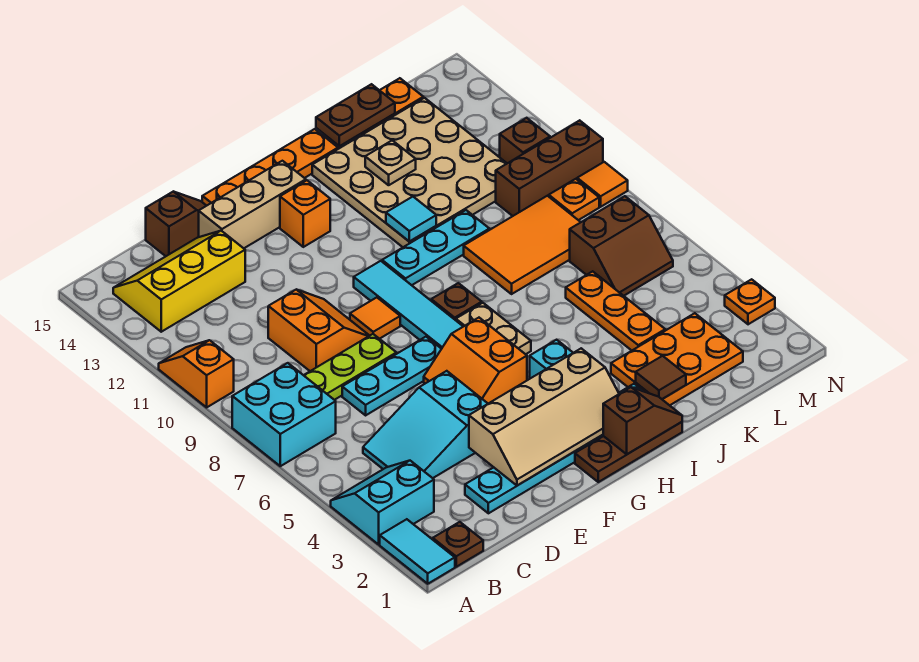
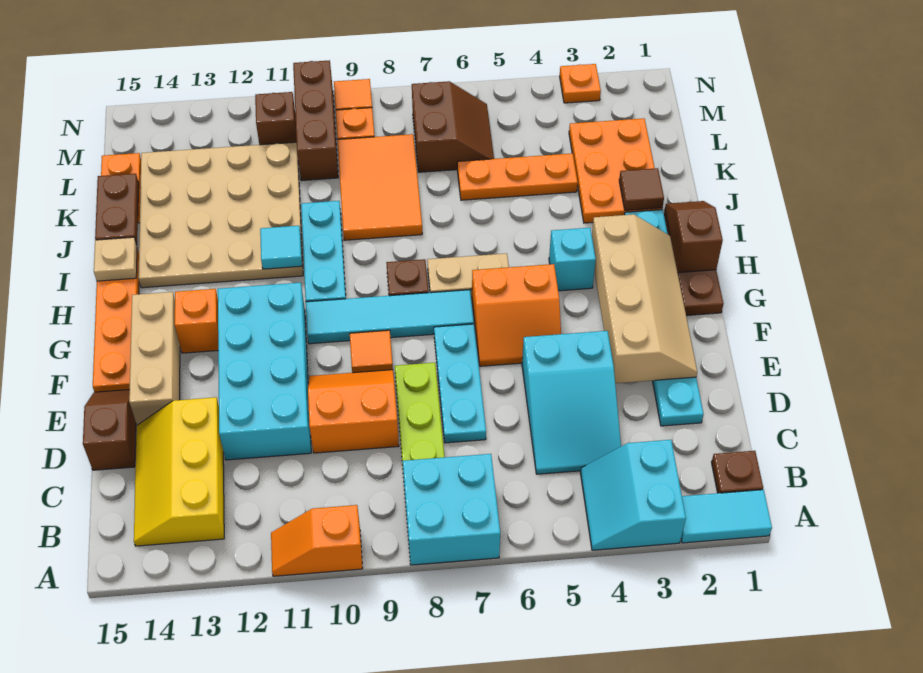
none -> cyan brick D11:G12 level 1
tan plate J13 level 2 -> tan plate I15 level 2

